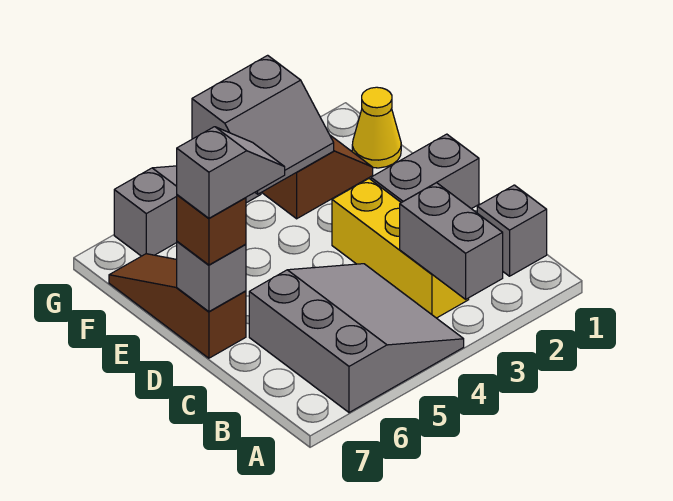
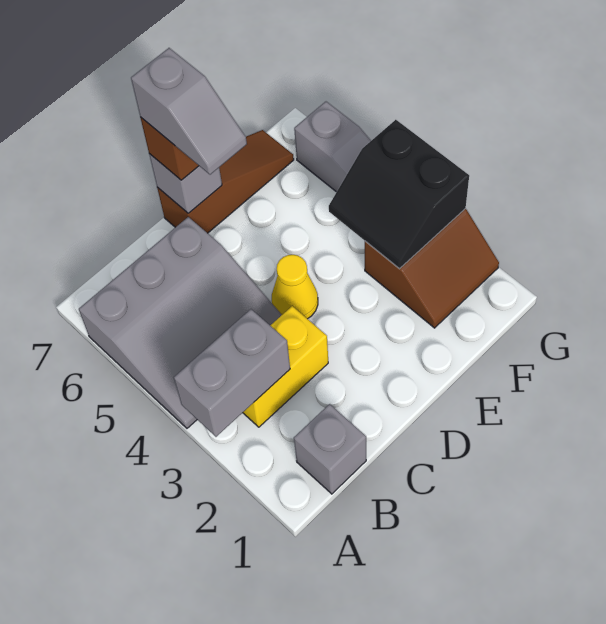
yellow brick B3:D3 level 1 -> yellow brick B3:C3 level 1
grey brick D1:D2 level 1 -> none
yellow cone F1 level 1 -> yellow cone D4 level 1
grey slope F3:G4 level 2 top G -> black slope F3:G4 level 2 top G

